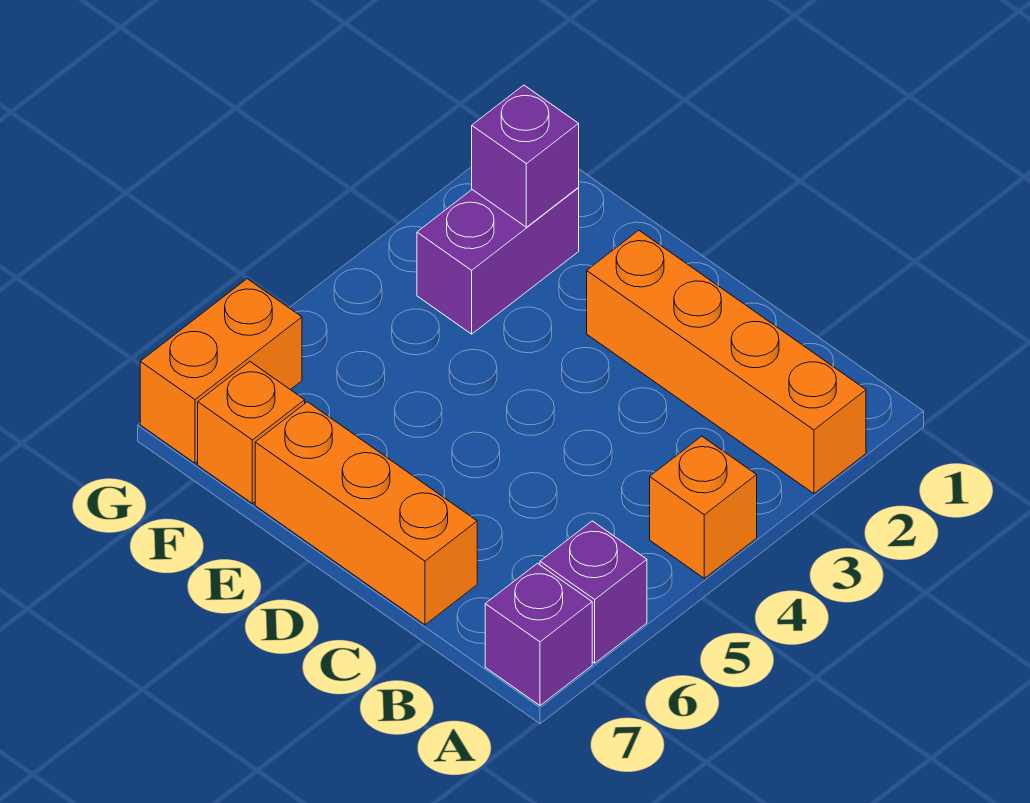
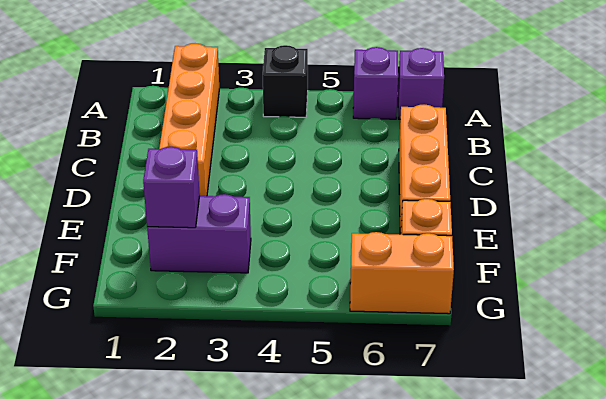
orange brick A4 level 1 -> black brick A4 level 1

